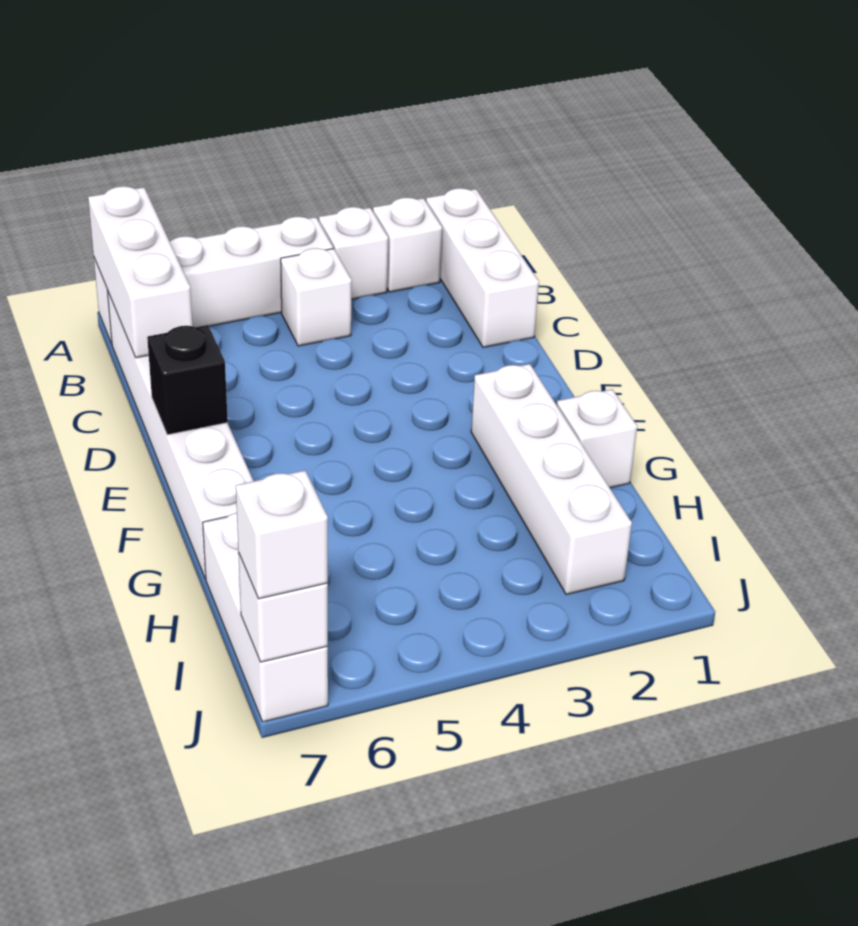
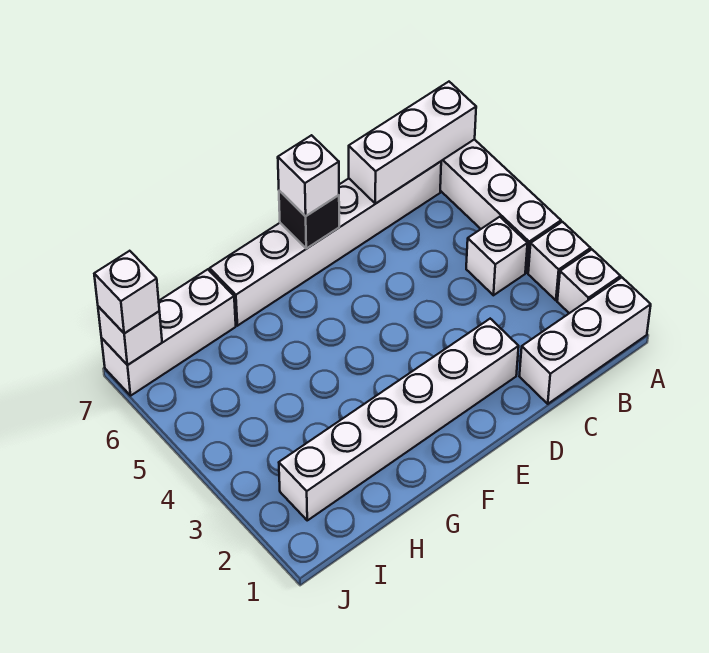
white brick F2:I2 level 1 -> white brick D2:I2 level 1
white brick G1 level 1 -> white brick E7 level 3

